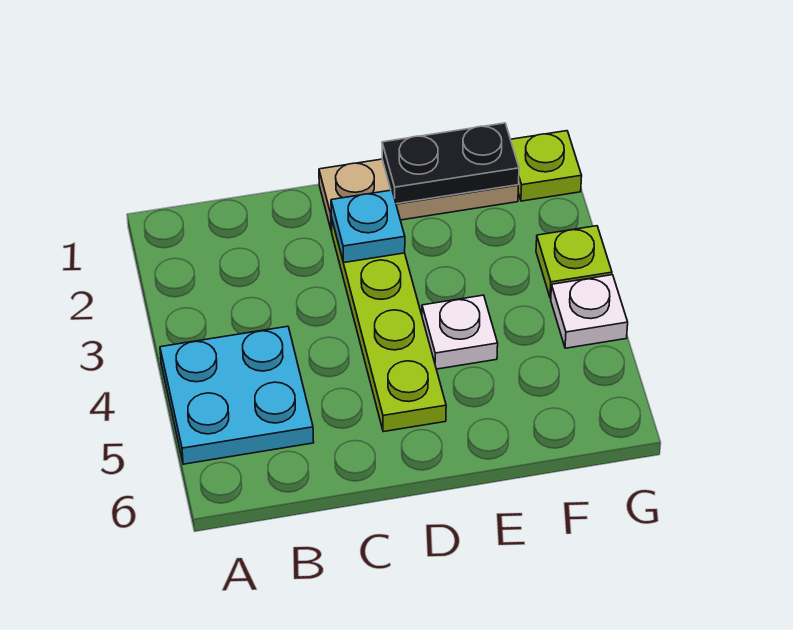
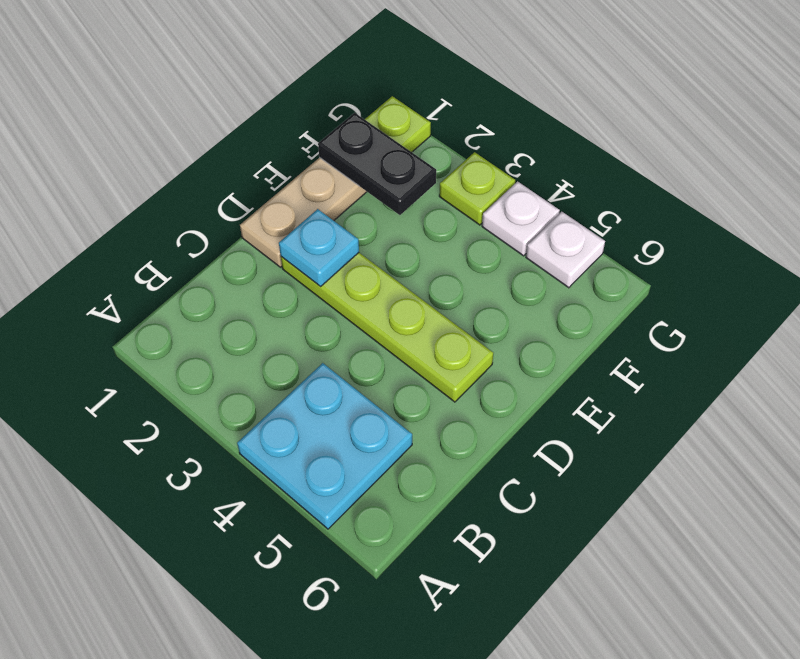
black plate E1:F1 level 2 -> black plate F1:F2 level 2
white plate E4 level 1 -> white plate G5 level 1

